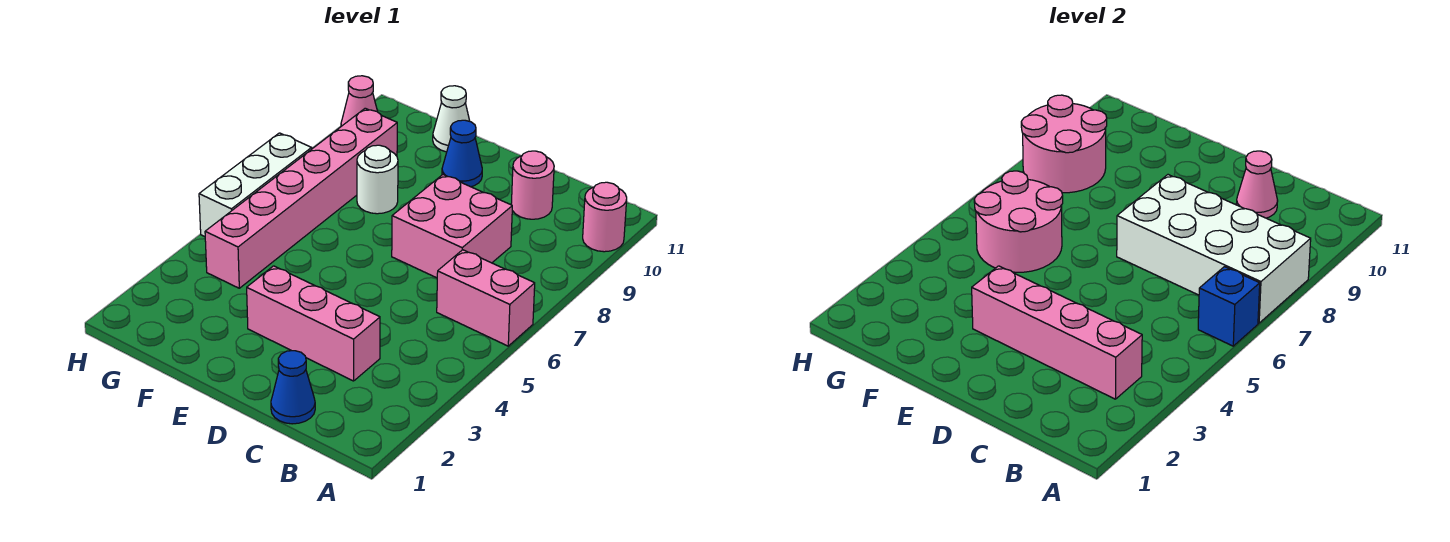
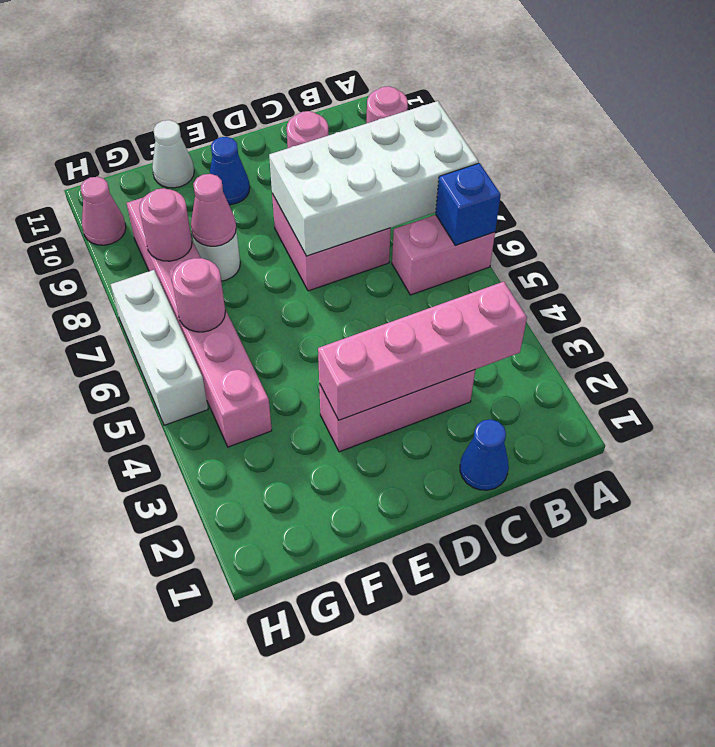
pink cone C10 level 2 -> pink cone F8 level 2
pink round brick F5:G6 level 2 -> pink round brick G6 level 2
pink round brick G8:H9 level 2 -> pink round brick G8 level 2

